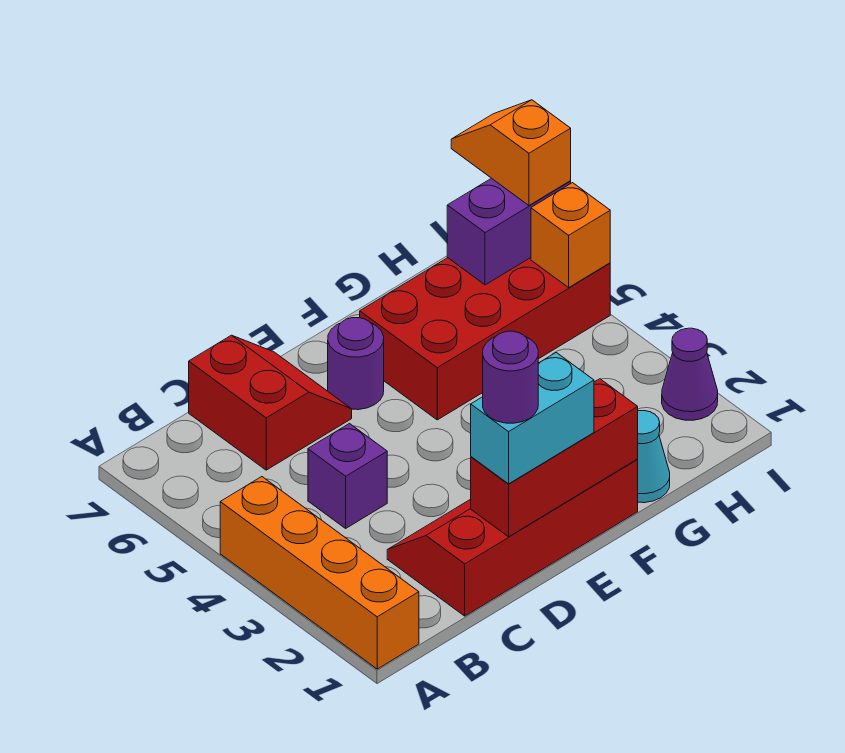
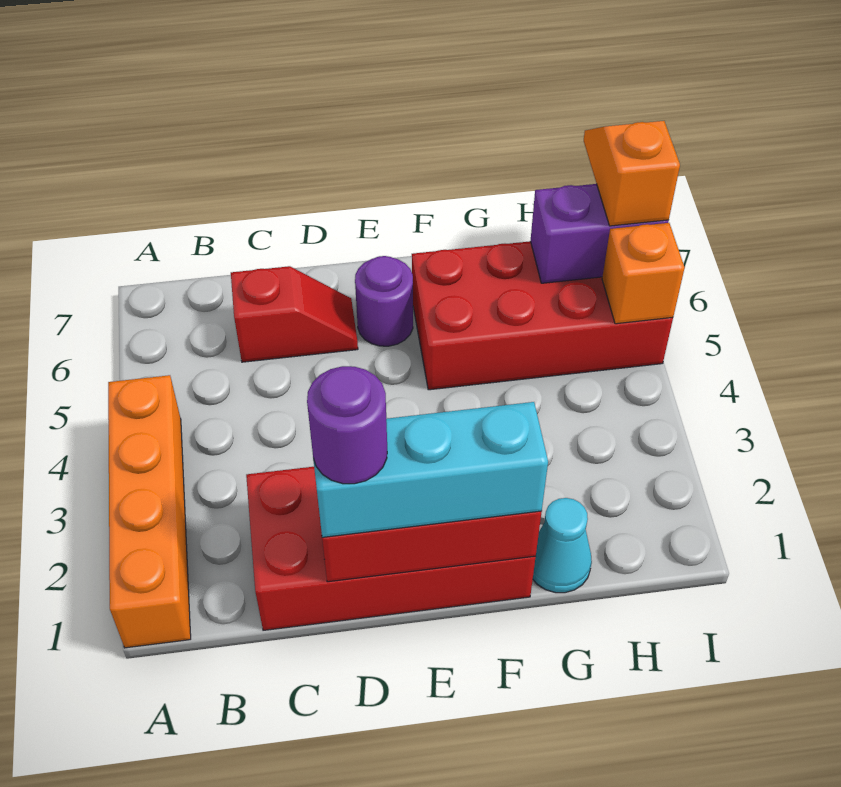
red slope C1:F2 level 1 top 1 -> red brick C1:F2 level 1
purple brick C4 level 1 -> none
red slope C6:D7 level 1 top C -> red slope C6:D6 level 1 top C
cyan brick D1:E1 level 3 -> cyan brick D1:F1 level 3
purple cone I2 level 1 -> none

